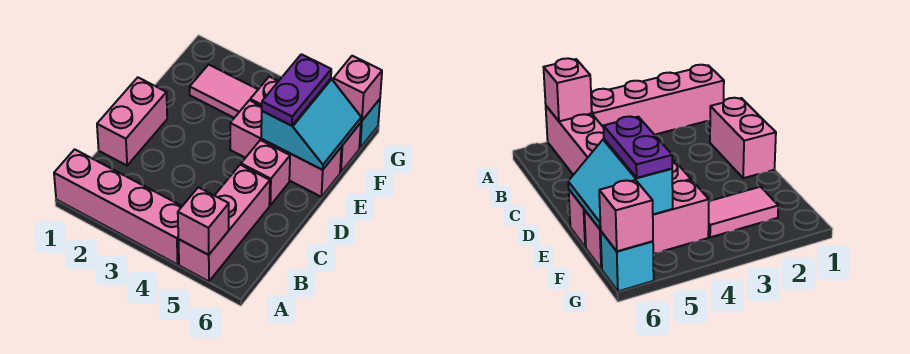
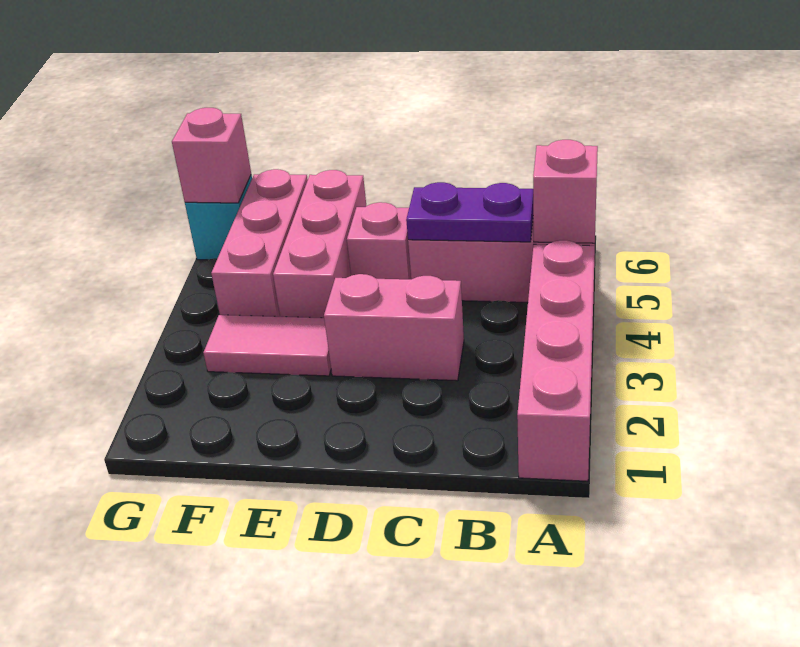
pink brick C1:D1 level 1 -> pink brick C3:D3 level 1
cyan slope E5:F6 level 2 top 5 -> none
purple plate E5:F5 level 3 -> purple plate B5:C5 level 2
pink tile F2:F3 level 1 -> pink tile E3:F3 level 1

